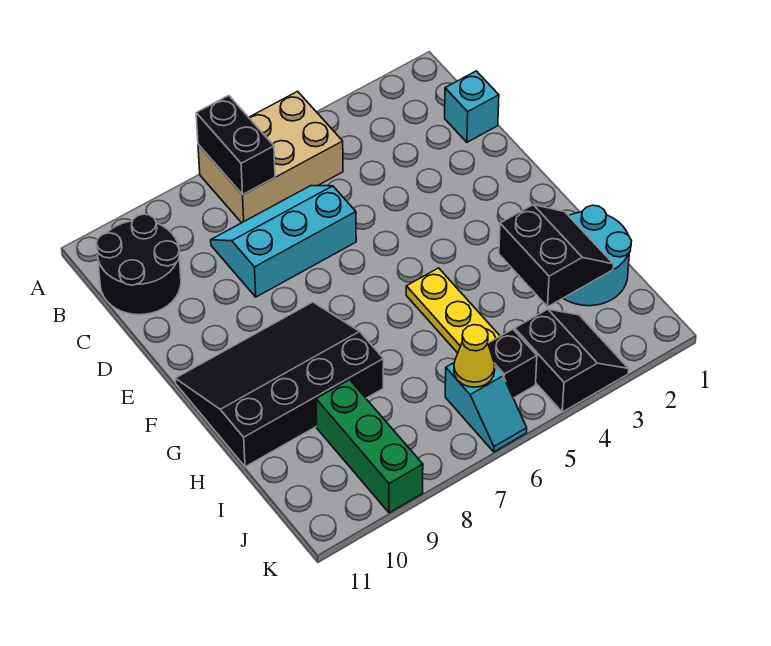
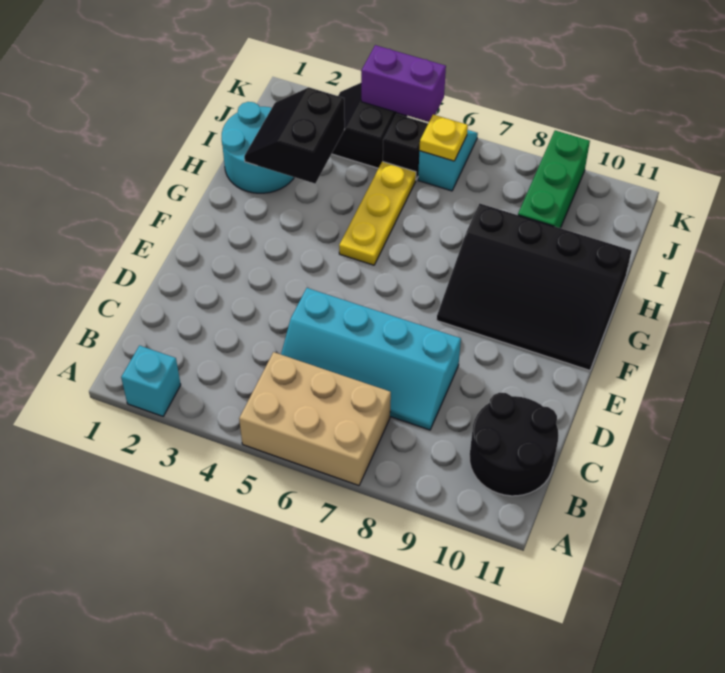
black brick A7:B7 level 2 -> none
cyan brick C1 level 1 -> cyan brick A2 level 1
cyan slope C6:D8 level 1 top D -> cyan slope C5:D8 level 1 top D
yellow cone J6 level 2 -> yellow plate J6 level 2
none -> purple brick K4:K5 level 2

